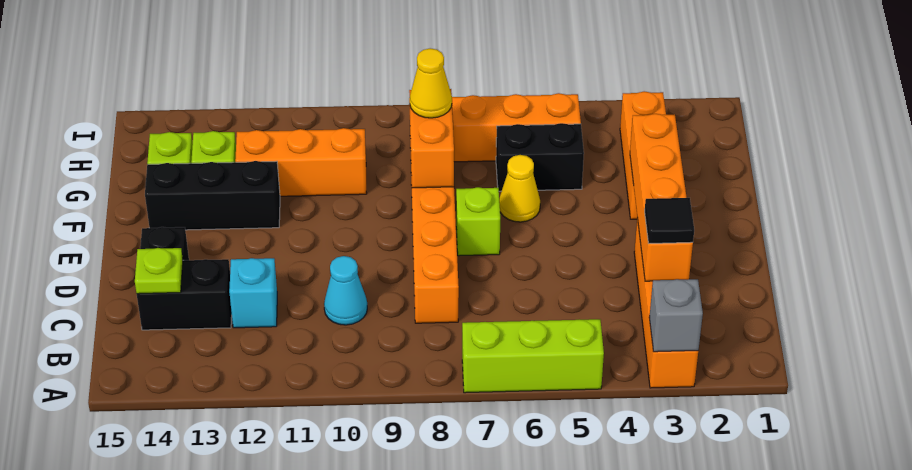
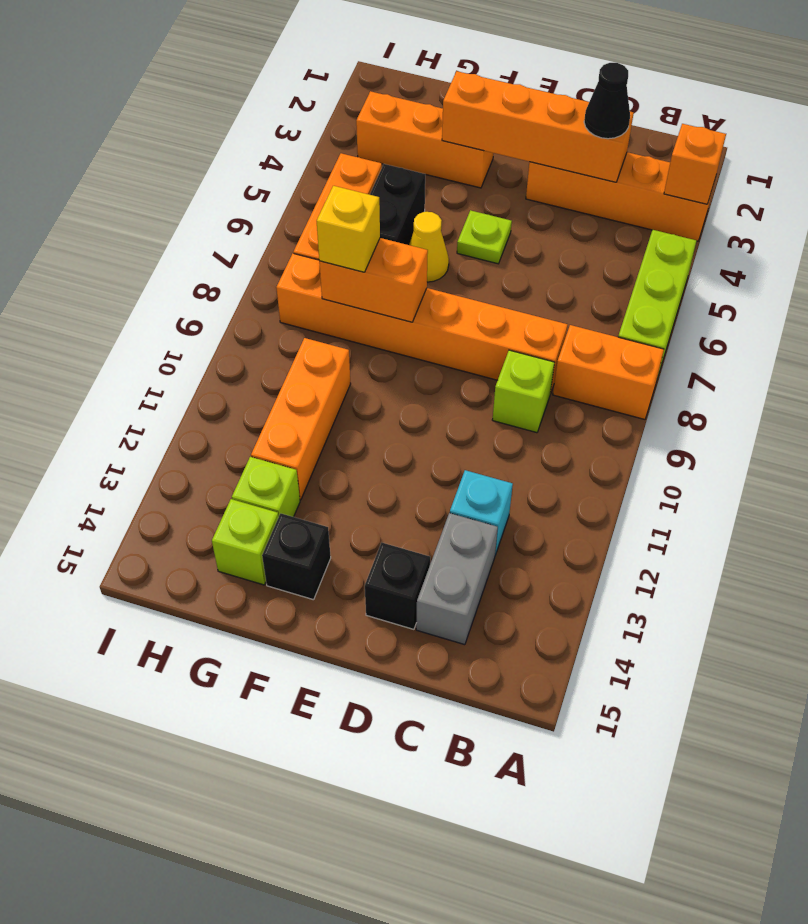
grey brick A3 level 2 -> orange brick A3 level 2
none -> orange brick A8:B8 level 1
black tile C3 level 3 -> black cone C3 level 3
cyan cone C10 level 1 -> none
black brick C13:C14 level 1 -> grey brick C13:C14 level 1
lime plate C14 level 2 -> lime plate E5 level 1
lime brick E7 level 1 -> lime brick C9 level 1
black brick F12:F14 level 1 -> black brick F14 level 1
yellow cone G8 level 3 -> yellow brick G8 level 3

